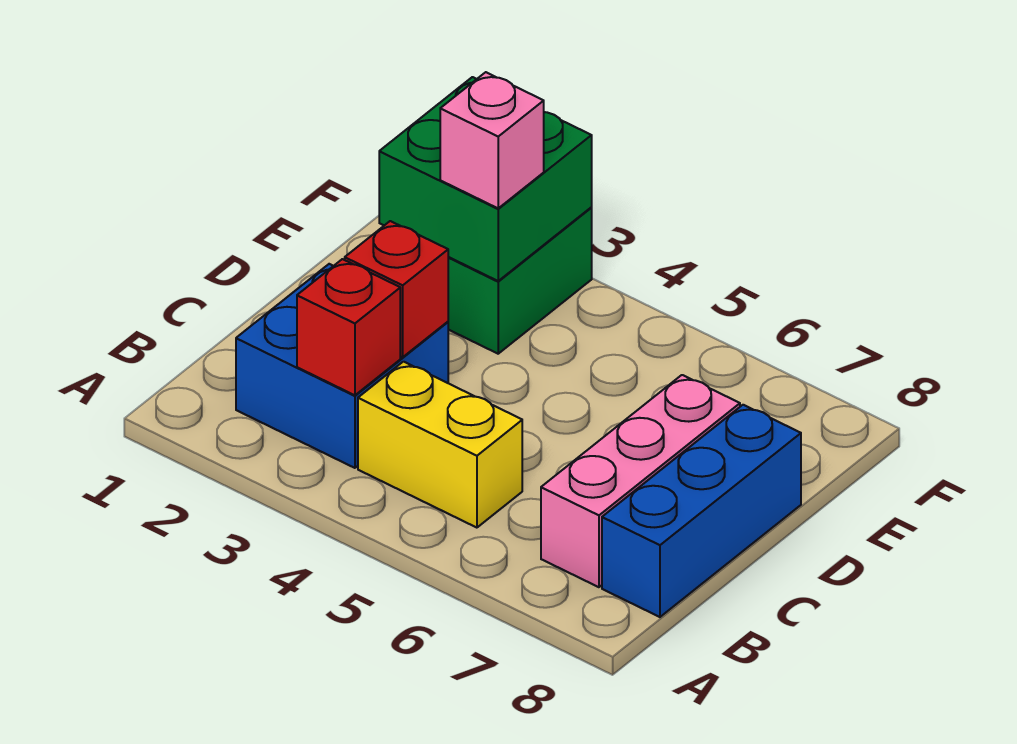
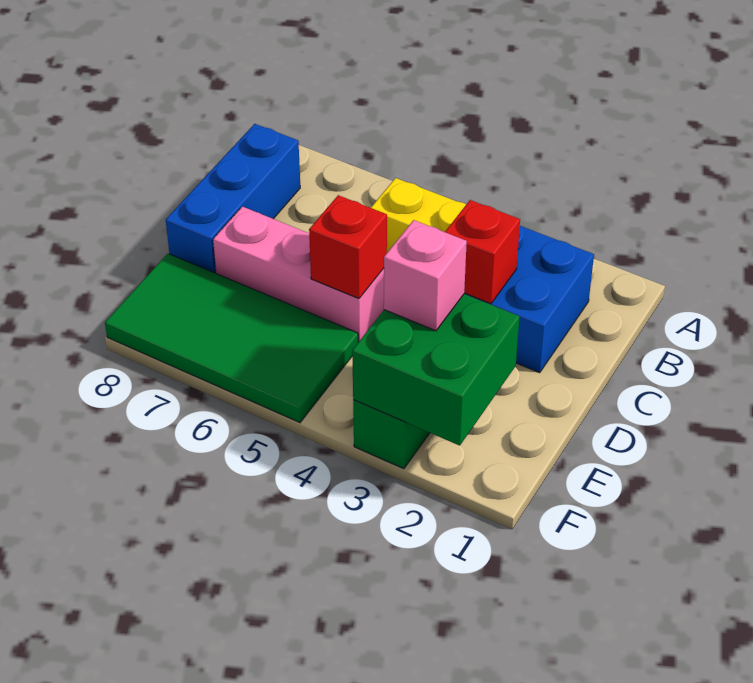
red brick B3 level 2 -> red brick D5 level 2
pink brick B7:D7 level 1 -> pink brick D5:D7 level 1
none -> green tile E5:F8 level 1

